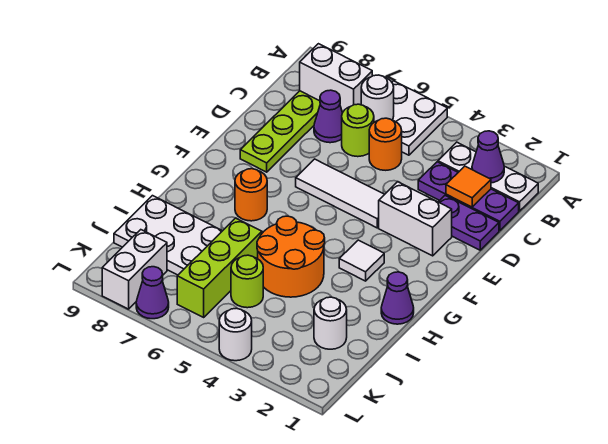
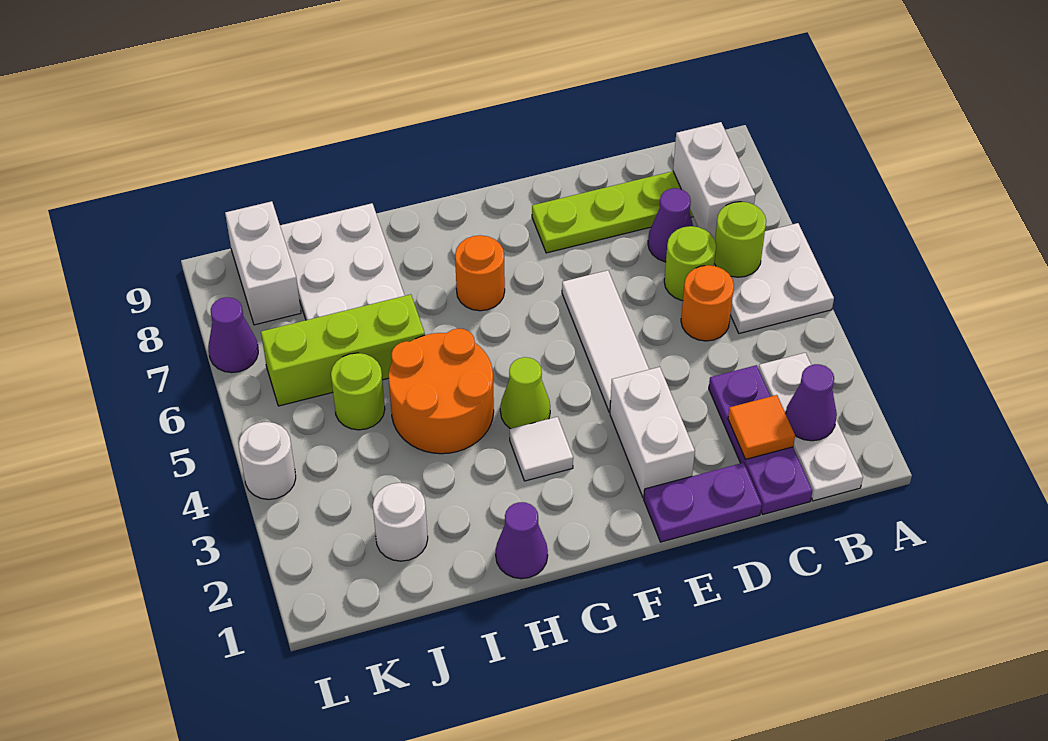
white round brick B6 level 2 -> lime round brick B6 level 2
purple plate D1:D2 level 1 -> purple plate D1:E1 level 1
none -> lime cone G4 level 1
white brick K8:L8 level 1 -> white brick K8:K9 level 1

